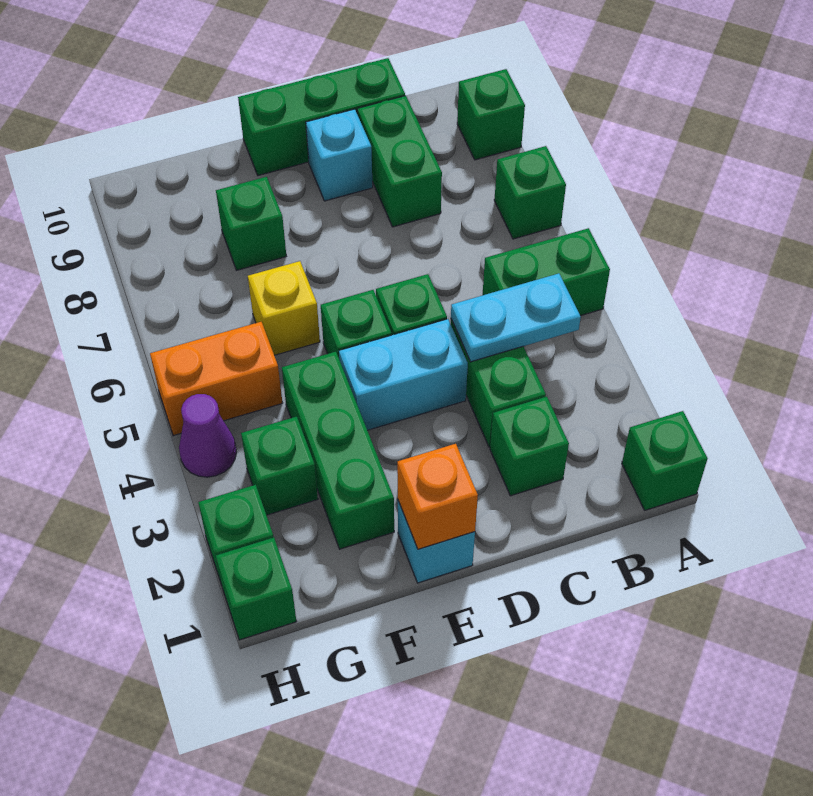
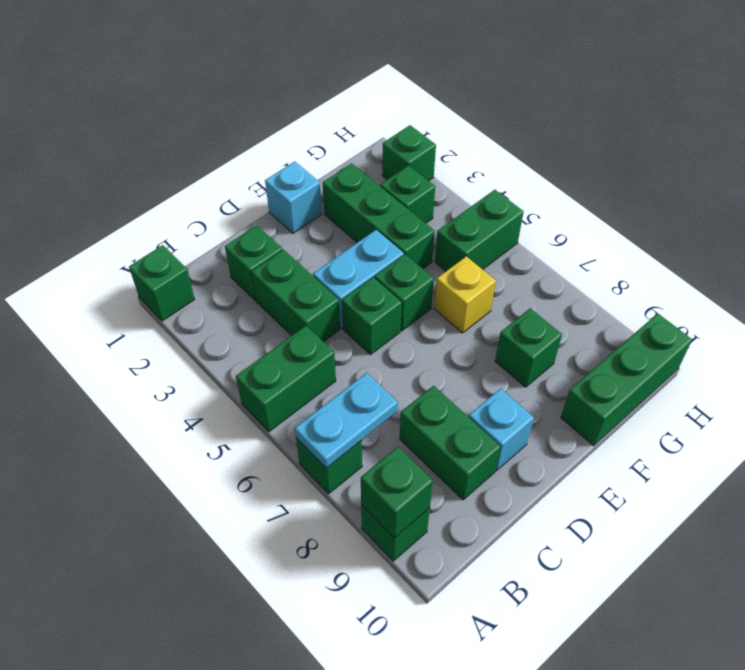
cyan plate B4:C4 level 2 -> cyan plate A7:B7 level 2
green brick C10:E10 level 1 -> green brick F10:H10 level 1
orange brick E1 level 2 -> none
orange brick G5:H5 level 1 -> green brick G5:H5 level 1
green brick H1 level 1 -> green brick A9 level 2
purple cone H4 level 1 -> none

